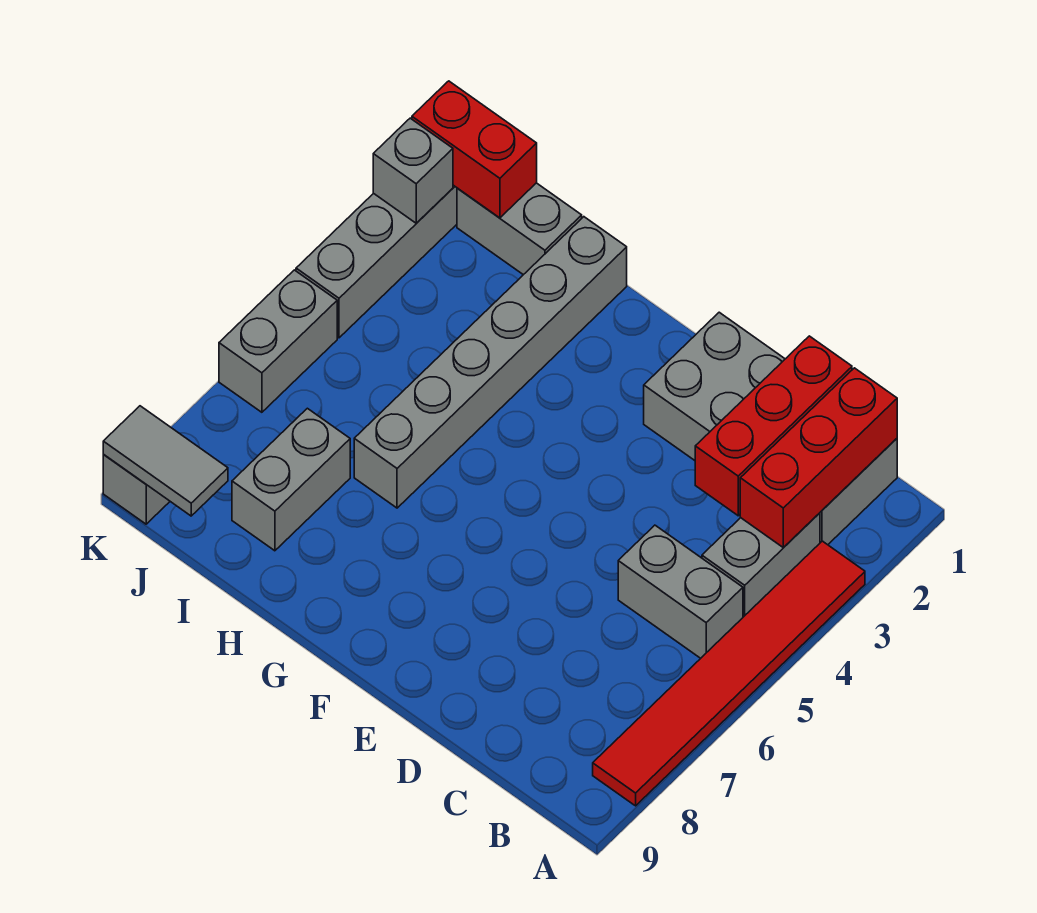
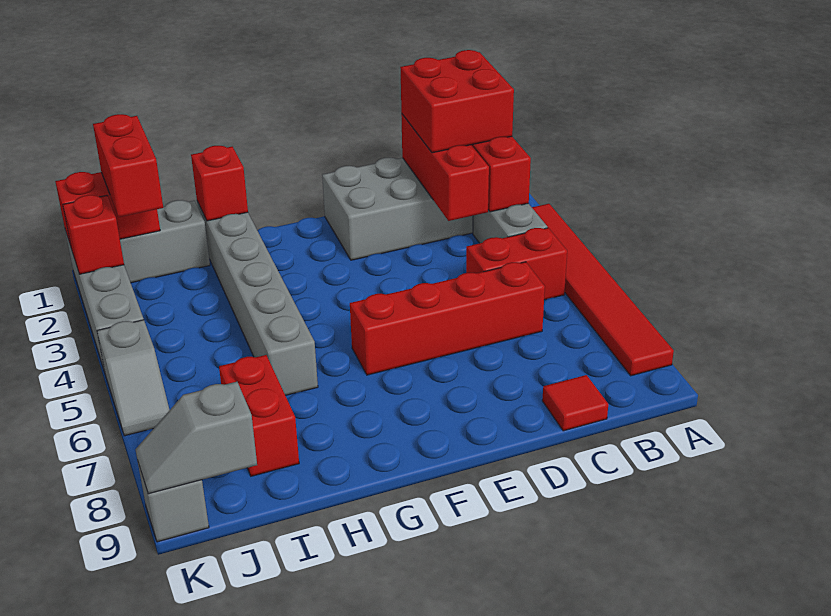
none -> red brick B1:C2 level 3
grey brick B5:C5 level 1 -> red brick B5:C5 level 1
none -> red brick C6:F6 level 1
none -> red tile C9 level 1
none -> red brick H1 level 2
grey brick I7:I8 level 1 -> red brick I7:I8 level 1
none -> red brick J1:J2 level 3
grey tile J9:K9 level 2 -> grey slope J9:K9 level 2 top J
grey brick K2 level 2 -> red brick K2 level 2
grey brick K5:K6 level 1 -> grey slope K5:K6 level 1 top 5

